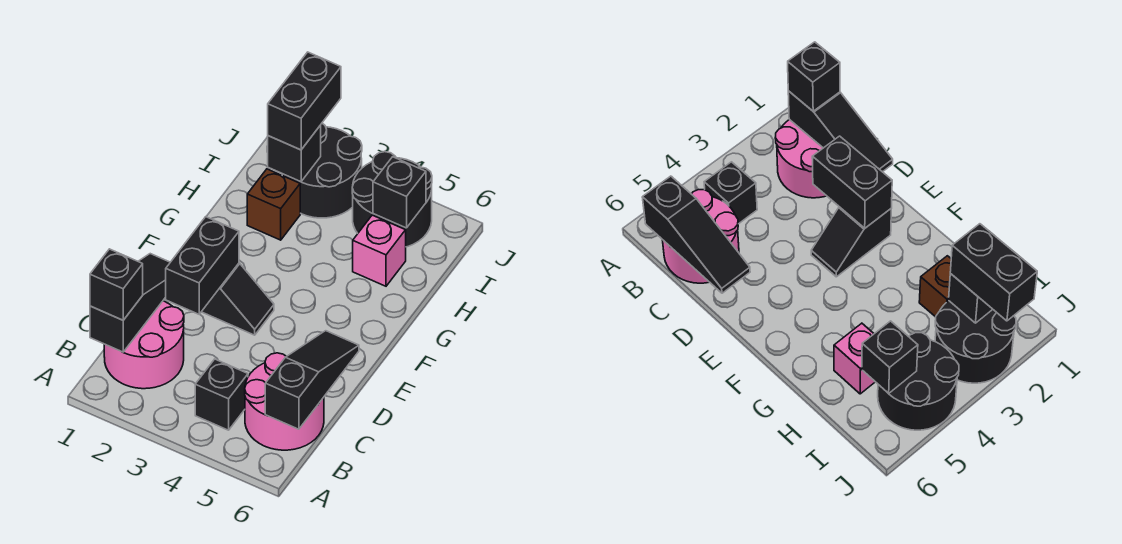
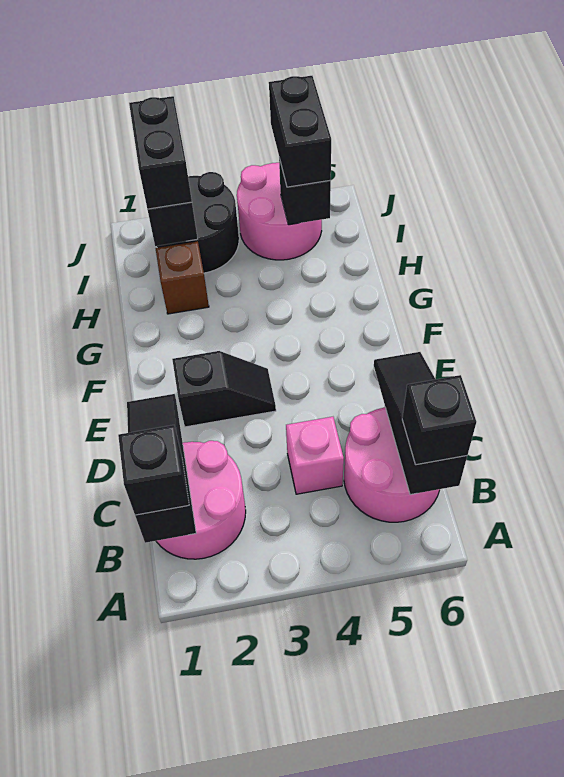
black brick B4 level 1 -> black brick B6 level 3
black brick D2:E2 level 2 -> black brick I5:J5 level 3
pink brick H5 level 1 -> pink brick C4 level 1
black round brick I4:J5 level 1 -> pink round brick I4:J5 level 1

